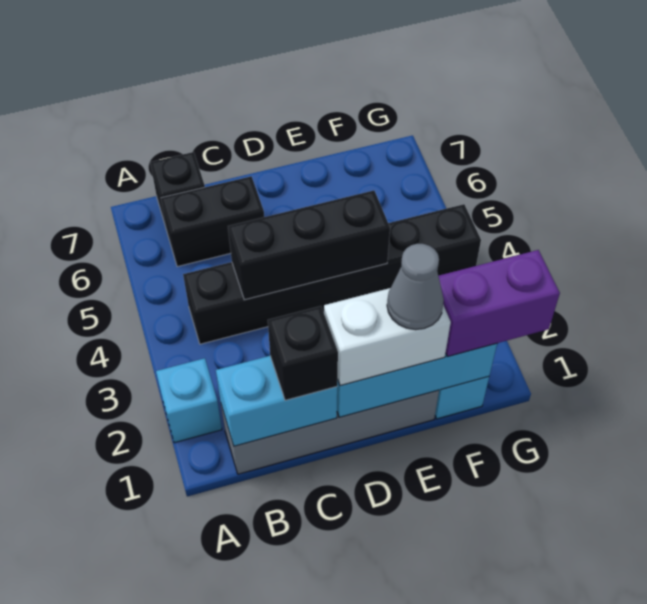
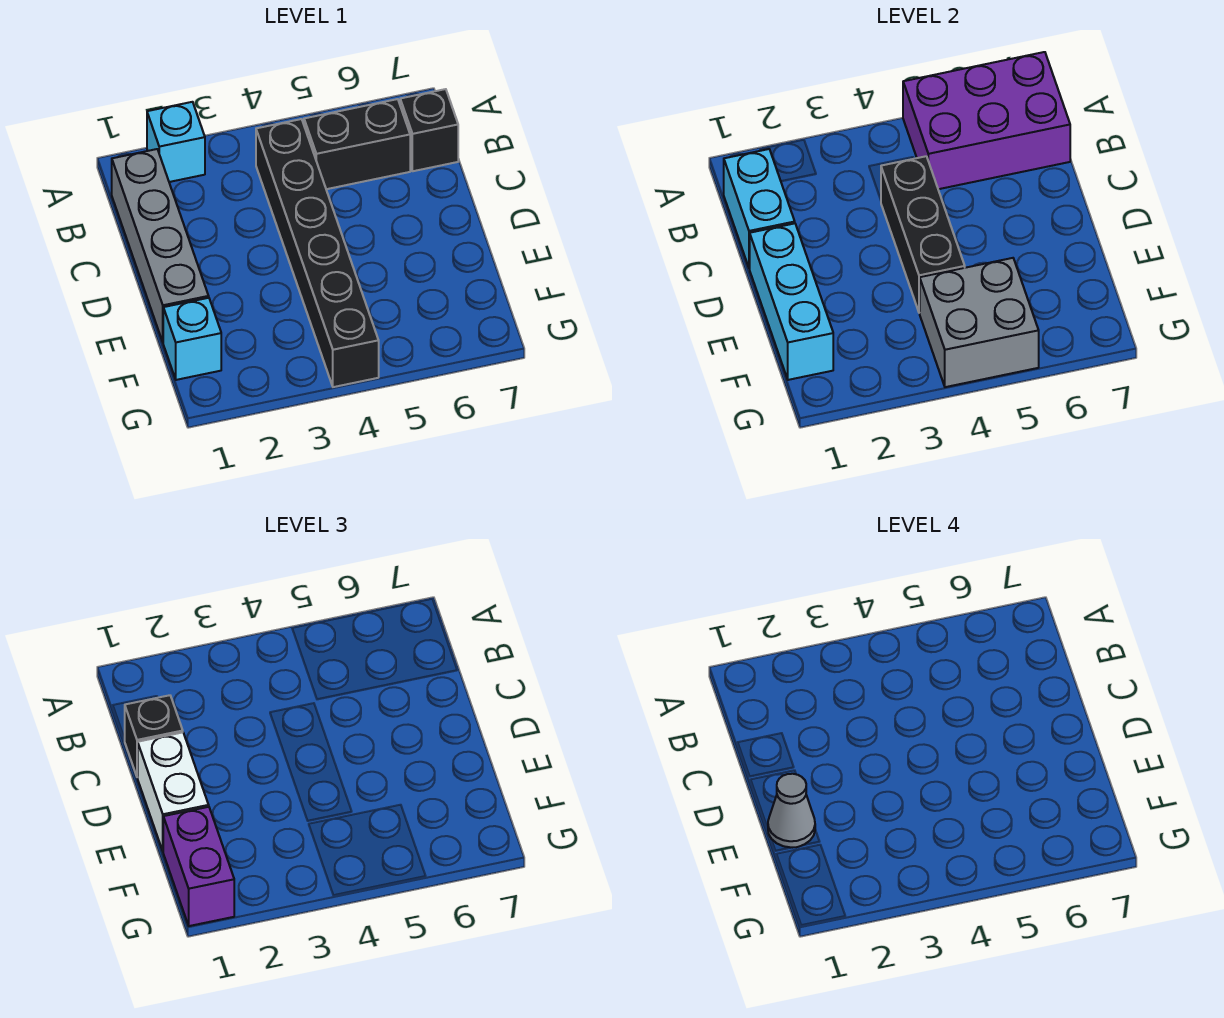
none -> purple brick A5:B7 level 2
black brick B6:C6 level 1 -> black brick B5:B6 level 1
none -> grey brick F4:G5 level 2

